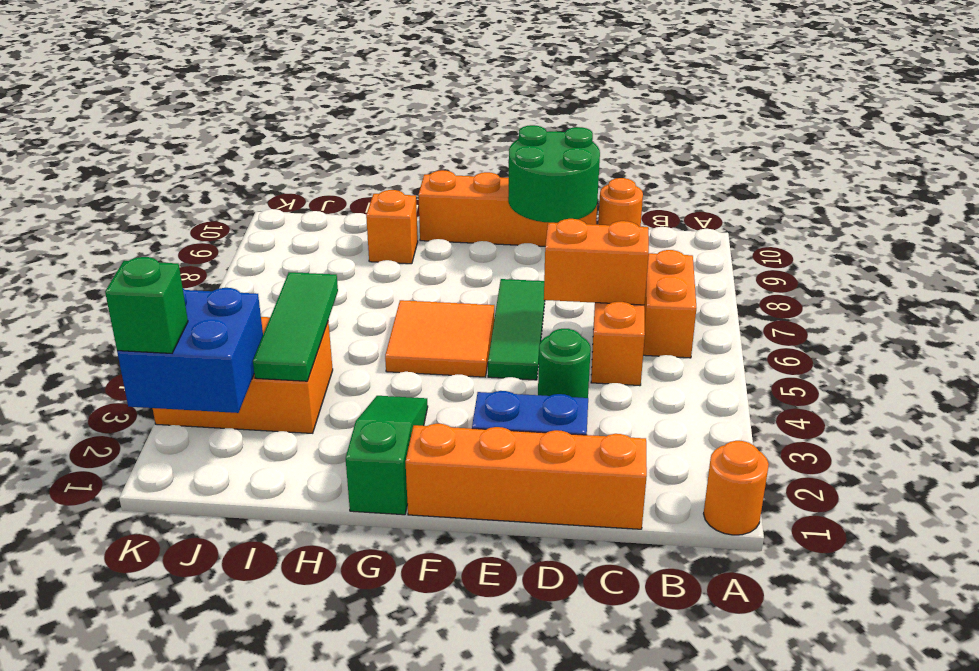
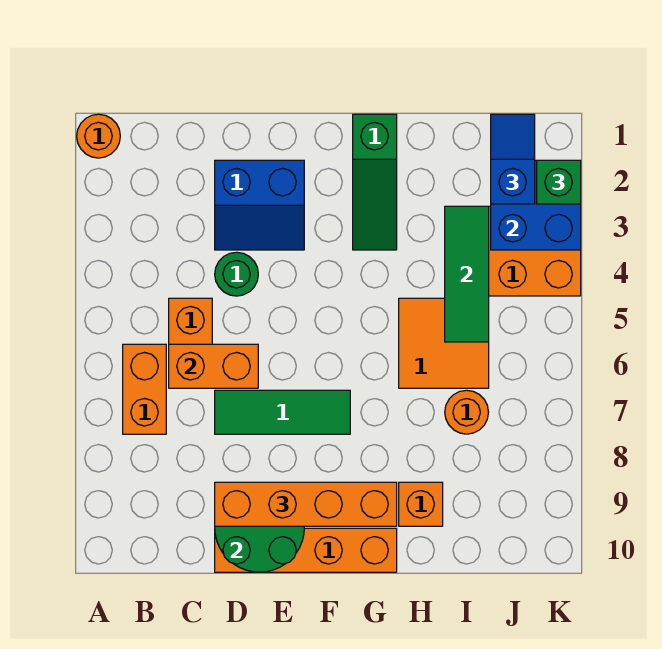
orange brick C1:F1 level 1 -> orange brick D9:G9 level 3
orange round brick C10 level 1 -> orange round brick I7 level 1
green tile E5:E7 level 1 -> green tile D7:F7 level 1
orange tile F5:G6 level 1 -> orange tile H5:I6 level 1
none -> blue slope J1:J2 level 3 top 2

